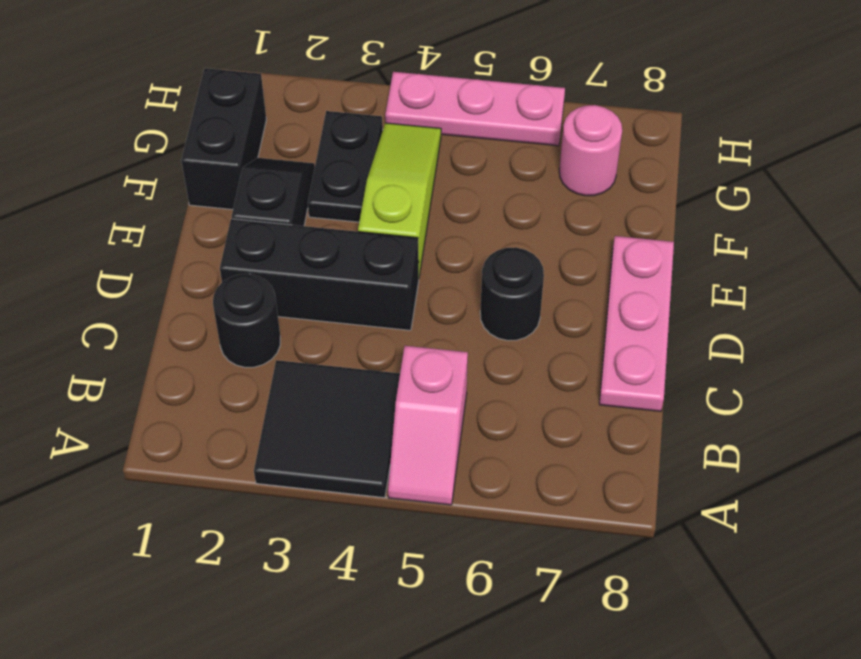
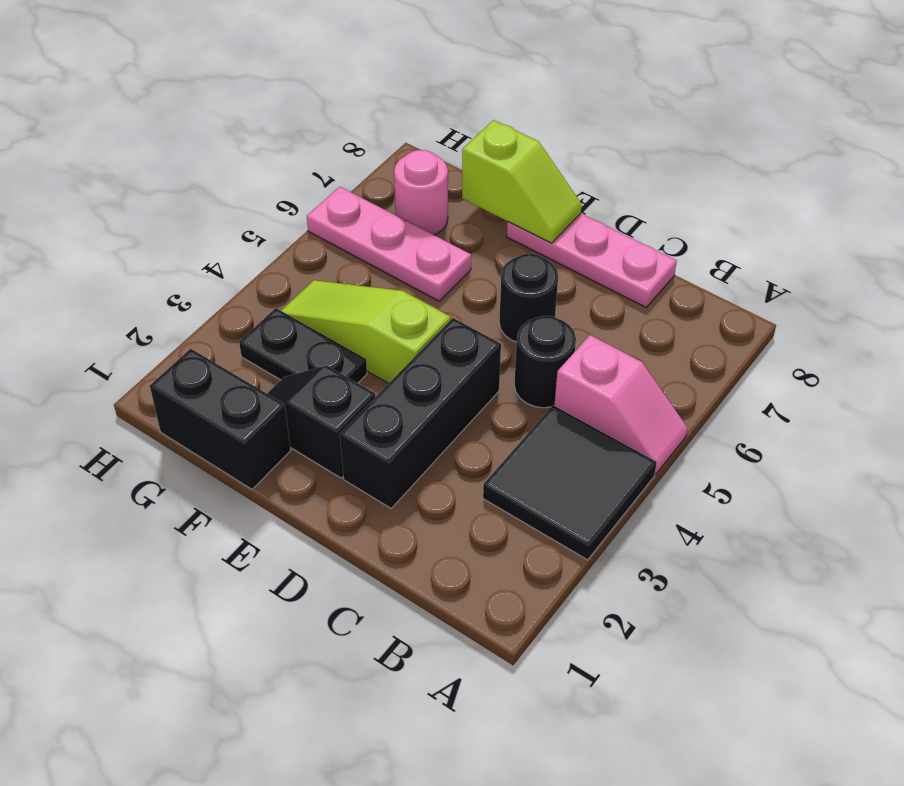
black round brick C2 level 1 -> black round brick C5 level 1
none -> lime slope E8:F8 level 2 top F
pink plate H4:H6 level 1 -> pink plate F6:H6 level 1

